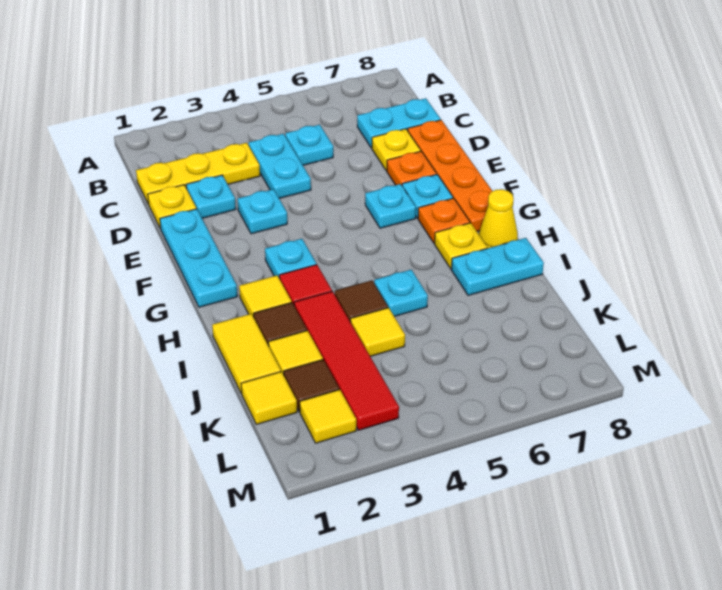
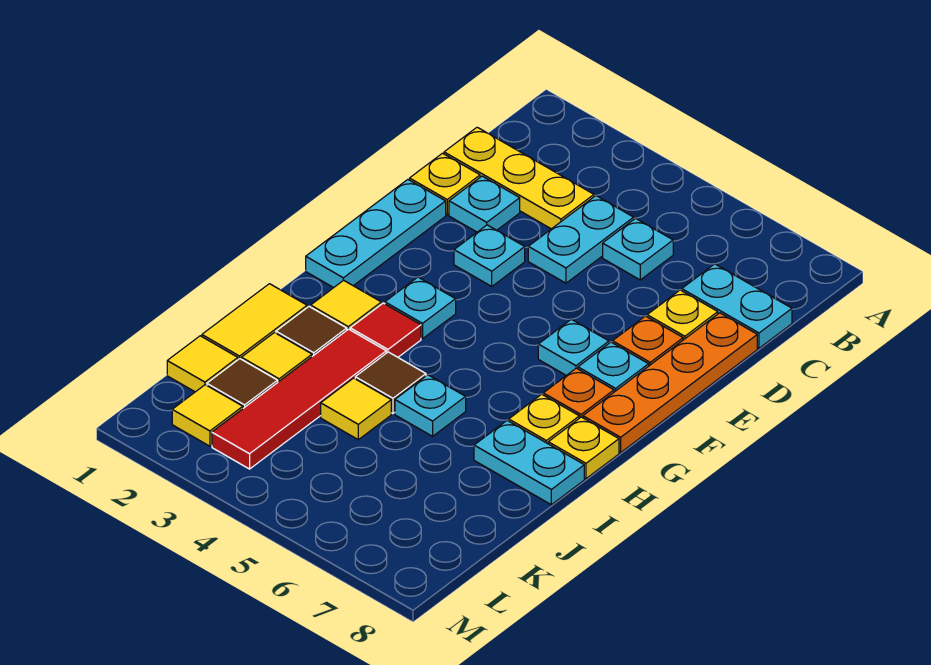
yellow cone H8 level 1 -> yellow plate H8 level 1

